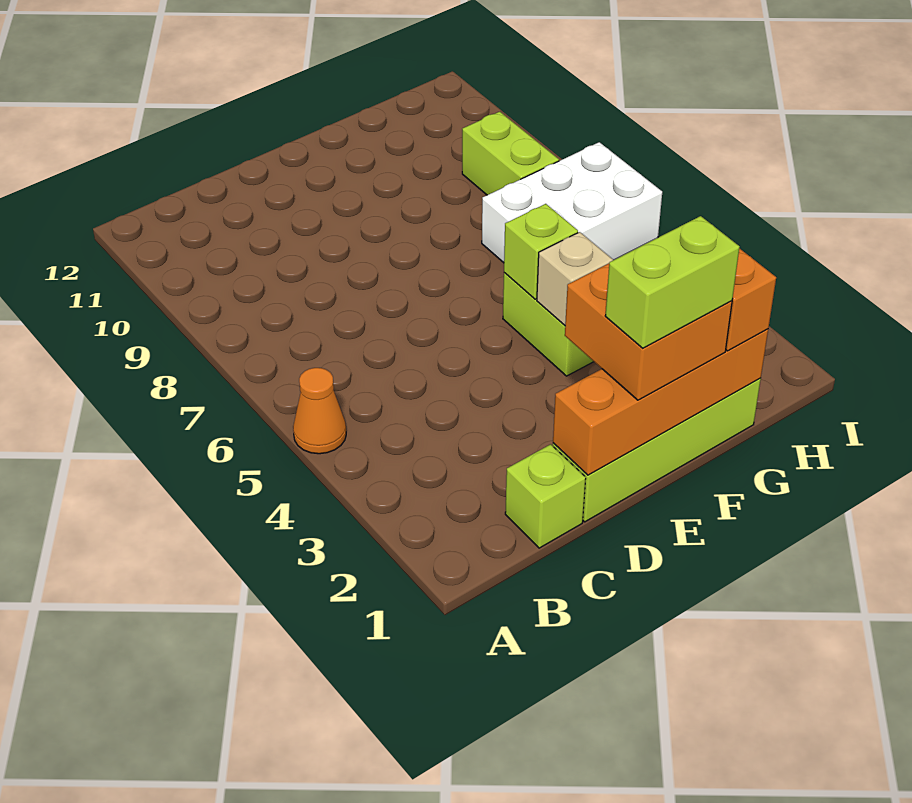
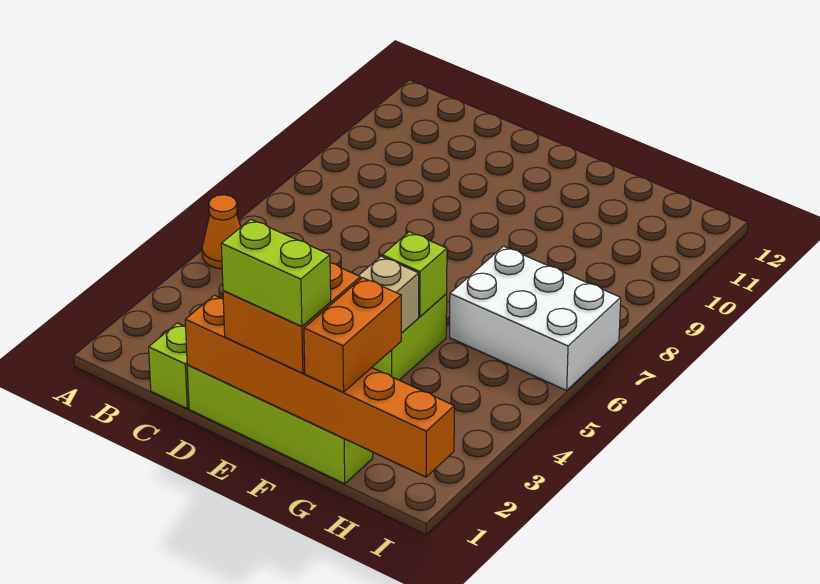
orange brick D1:G1 level 2 -> orange brick D1:I1 level 2
lime brick H8:H9 level 1 -> none

